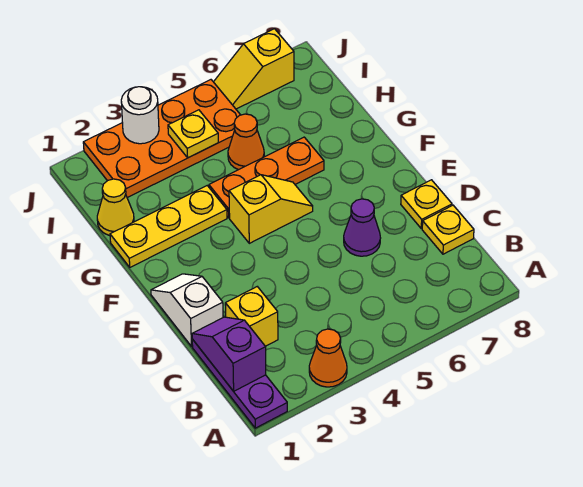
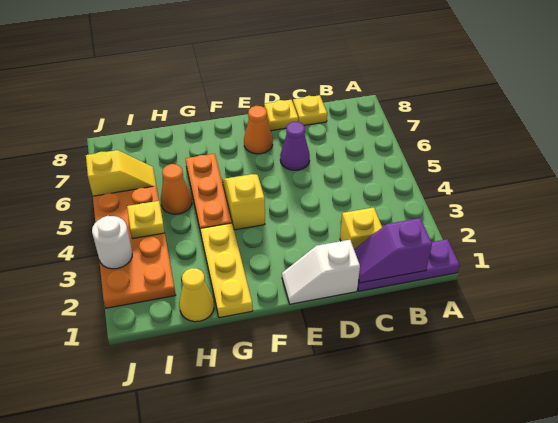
orange cone A3 level 1 -> orange cone E7 level 1
yellow slope J6:J7 level 1 top 7 -> yellow slope I6:J6 level 1 top J

